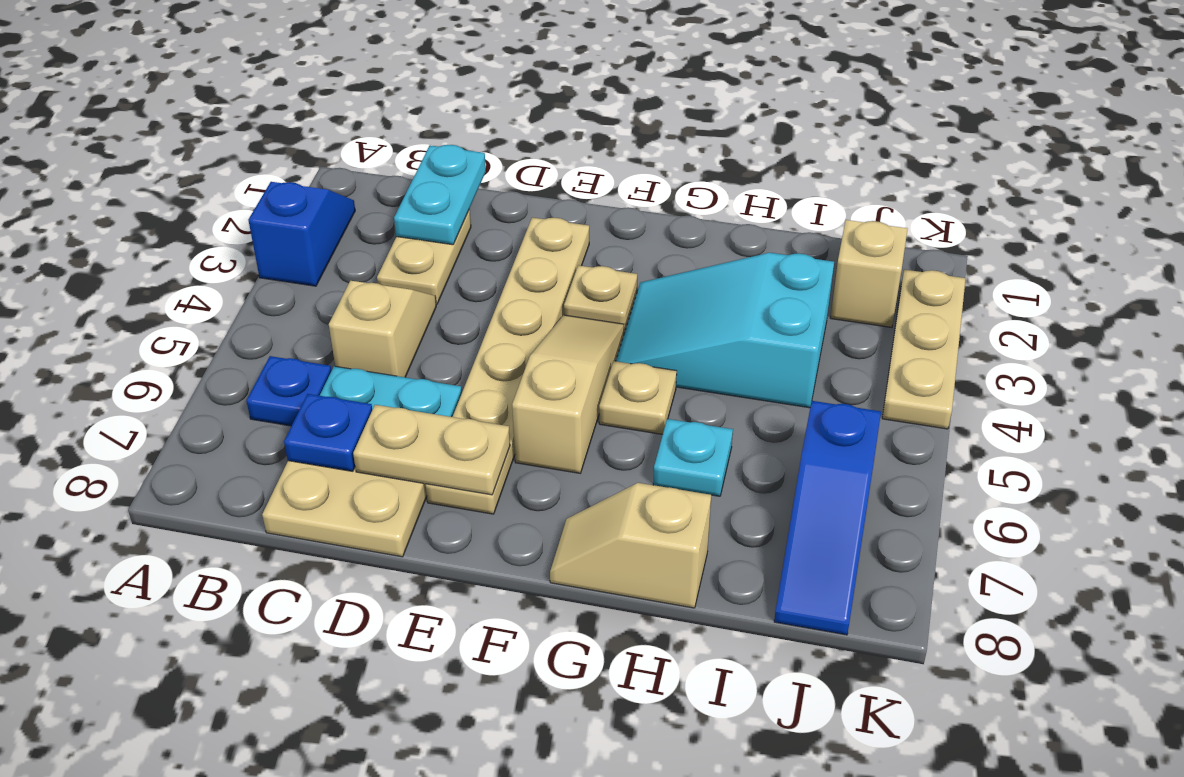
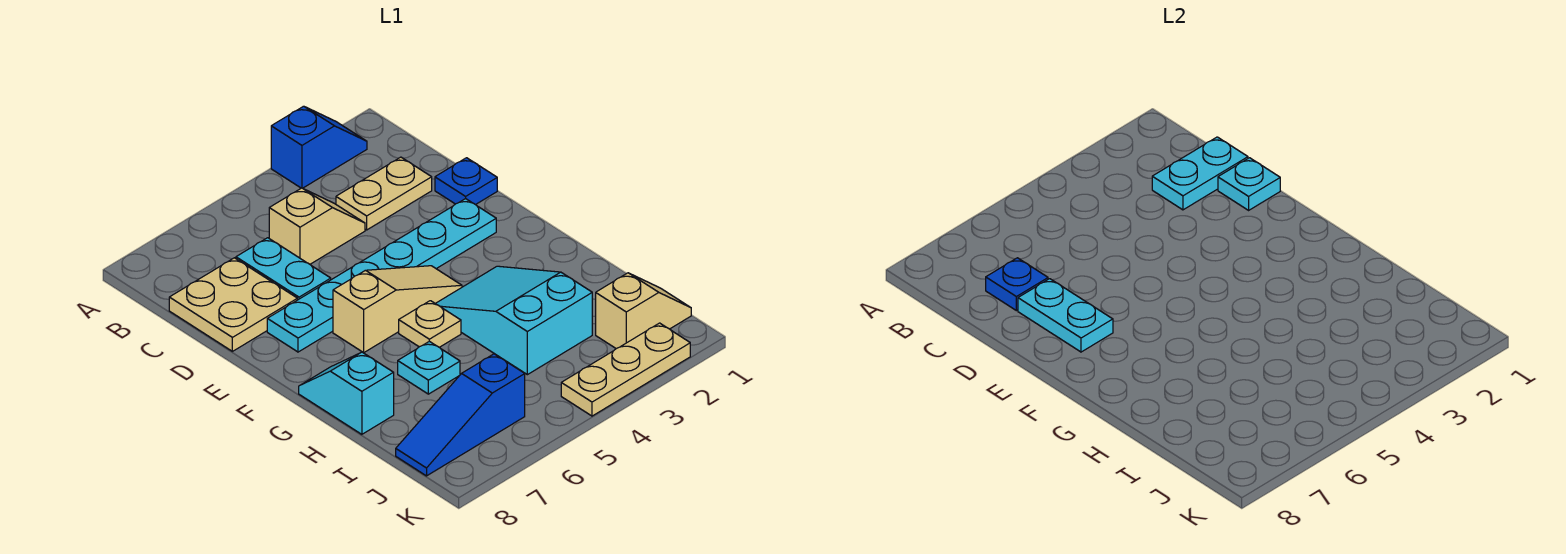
blue plate B6 level 1 -> blue plate D1 level 1
none -> cyan plate D1 level 2
tan plate D7:E7 level 2 -> cyan plate D7:E7 level 2
tan plate E2:E7 level 1 -> cyan plate E2:E7 level 1
tan plate F3 level 1 -> none
tan slope G8:H8 level 1 top H -> cyan slope G8:H8 level 1 top H

